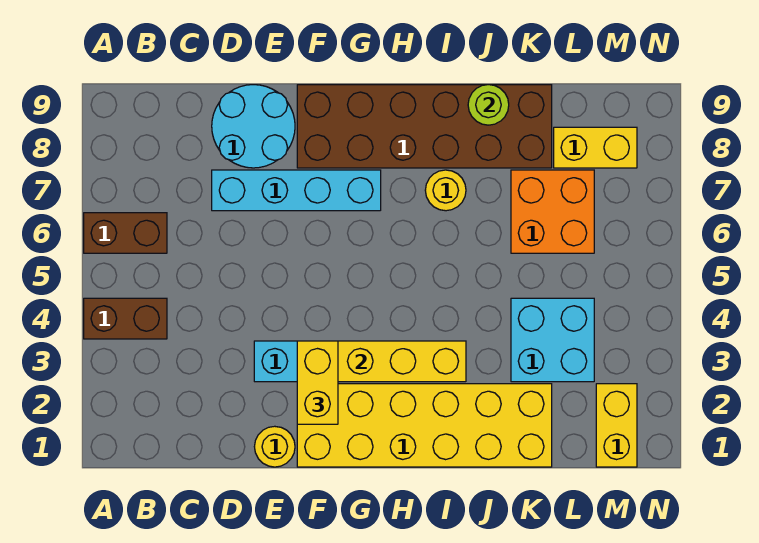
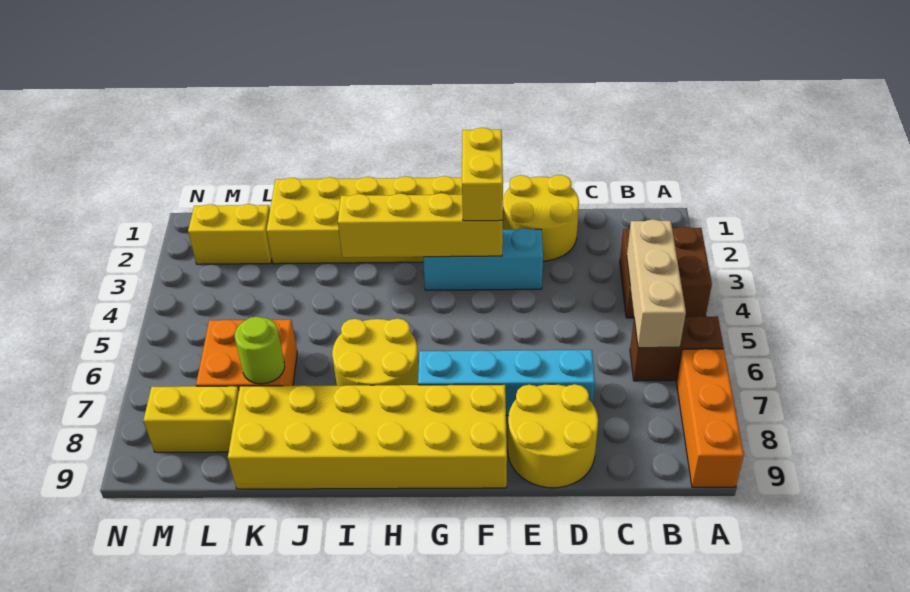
brown brick A4:B4 level 1 -> brown brick A3:B4 level 1
none -> orange brick A7:A9 level 1
none -> tan brick B4:B6 level 2
cyan round brick D8:E9 level 1 -> yellow round brick D8:E9 level 1
yellow round brick E1 level 1 -> yellow round brick D1:E2 level 1
brown brick F8:K9 level 1 -> yellow brick F8:K9 level 1
yellow round brick I7 level 1 -> yellow round brick H6:I7 level 1
lime round brick J9 level 2 -> lime round brick K7 level 2
cyan brick K3:L4 level 1 -> none
yellow brick M1:M2 level 1 -> yellow brick L2:M2 level 1

